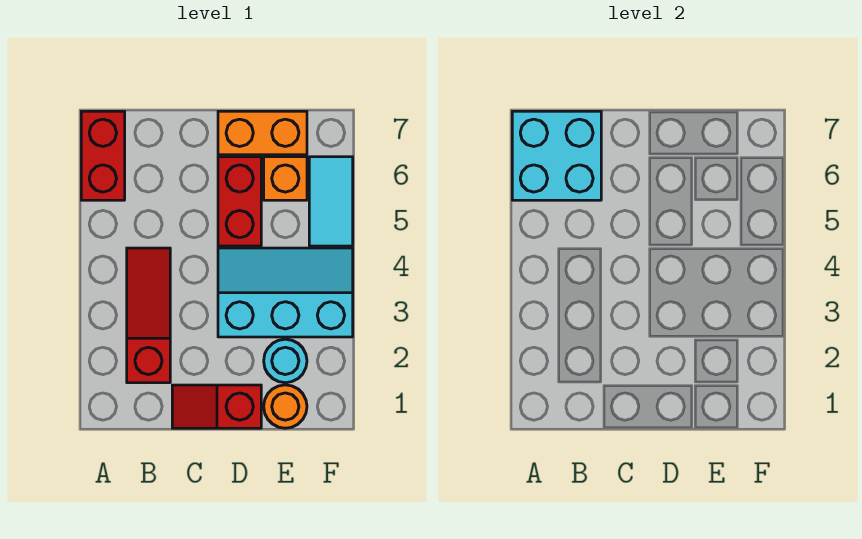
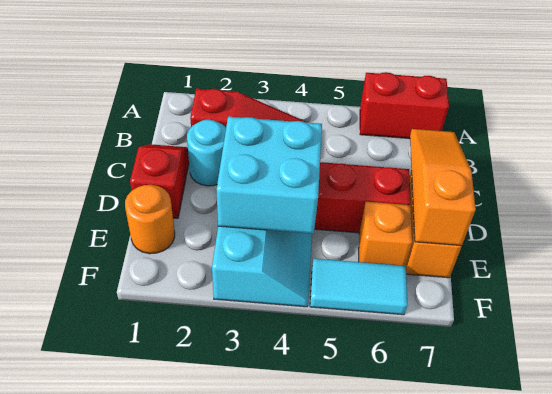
cyan brick A6:B7 level 2 -> cyan brick D3:E4 level 2
none -> orange slope C7:E7 level 2 top E
cyan round brick E2 level 1 -> cyan round brick C2 level 1

